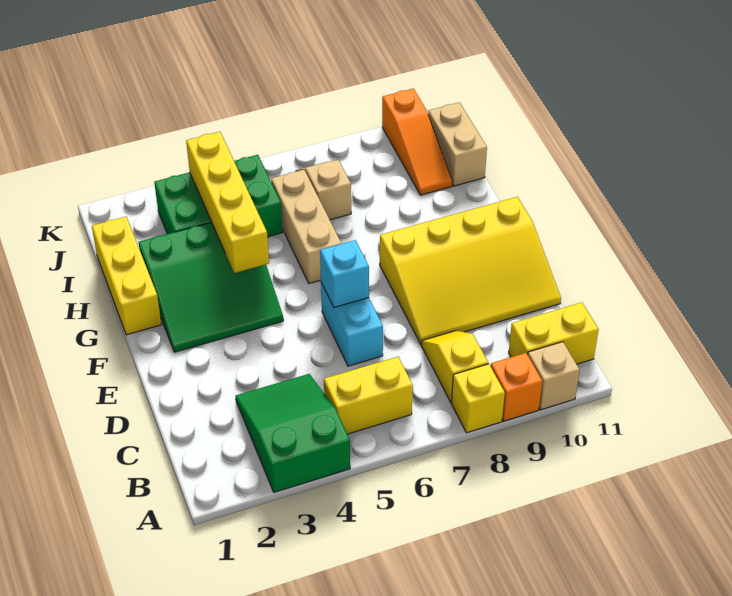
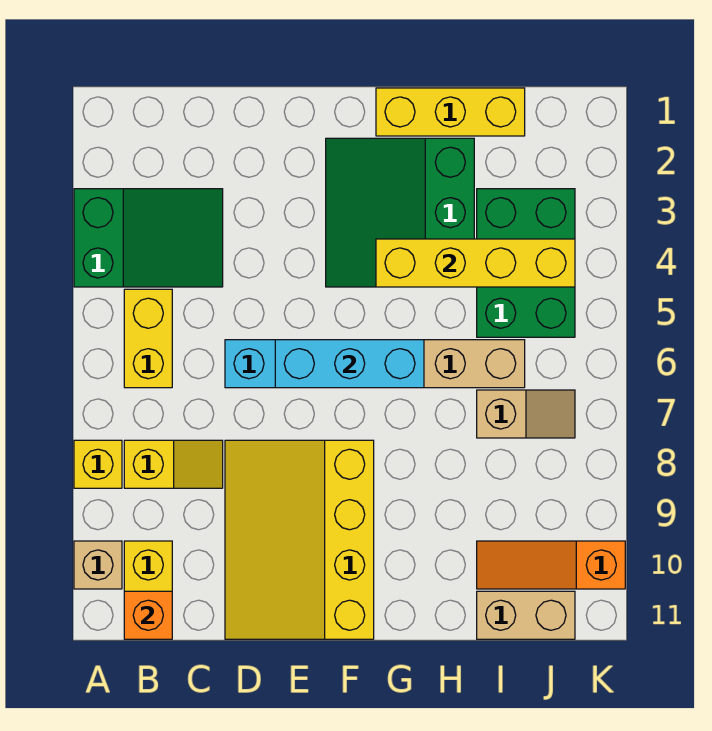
orange brick A9 level 1 -> orange brick B11 level 2
cyan brick E6 level 2 -> cyan brick E6:G6 level 2

